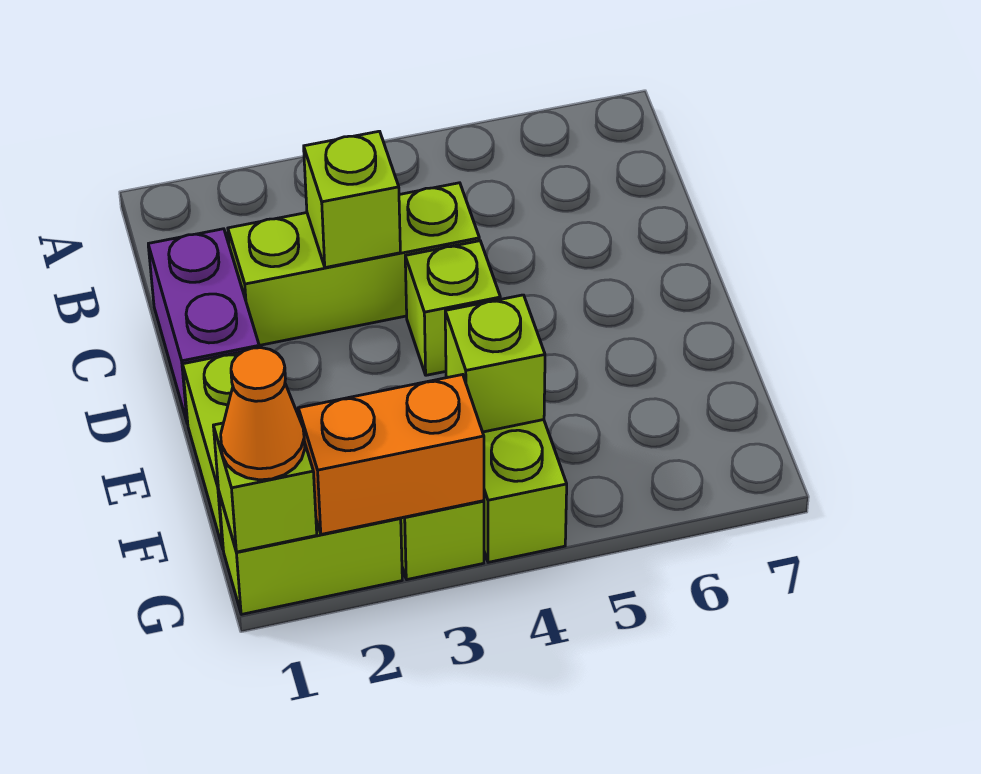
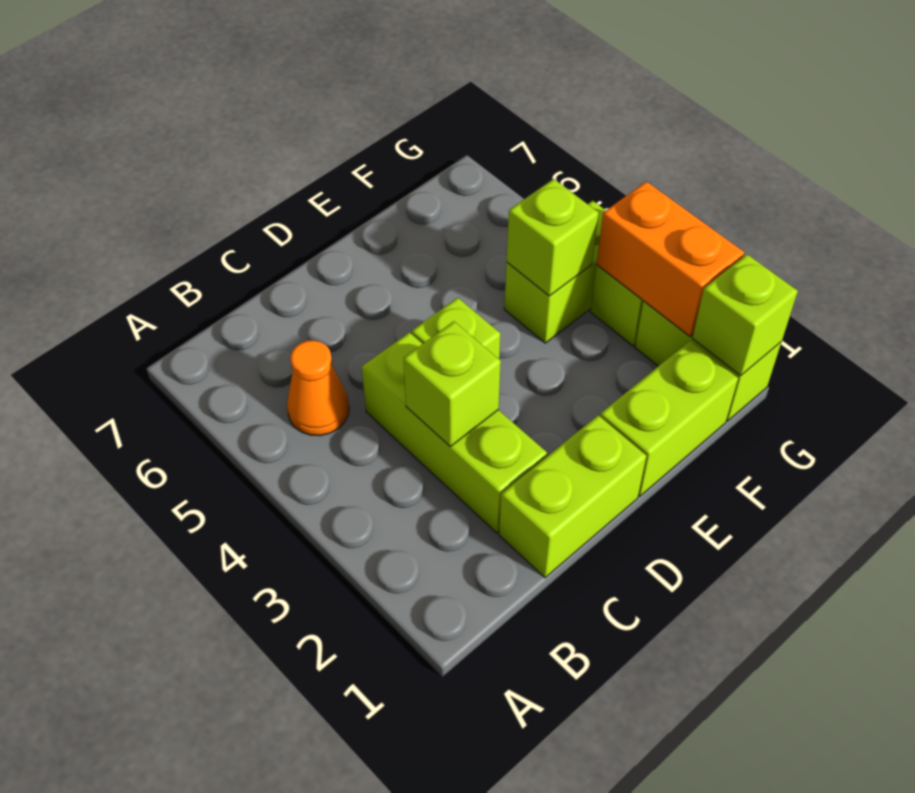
purple brick C1:D1 level 1 -> lime brick C1:D1 level 1
orange cone G1 level 3 -> orange cone B5 level 1

